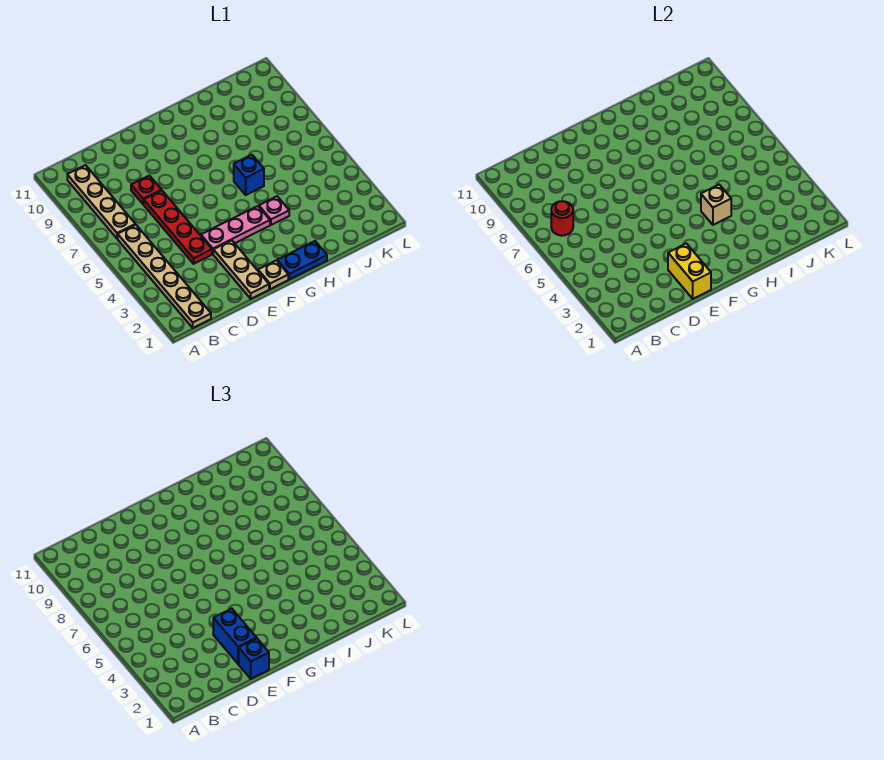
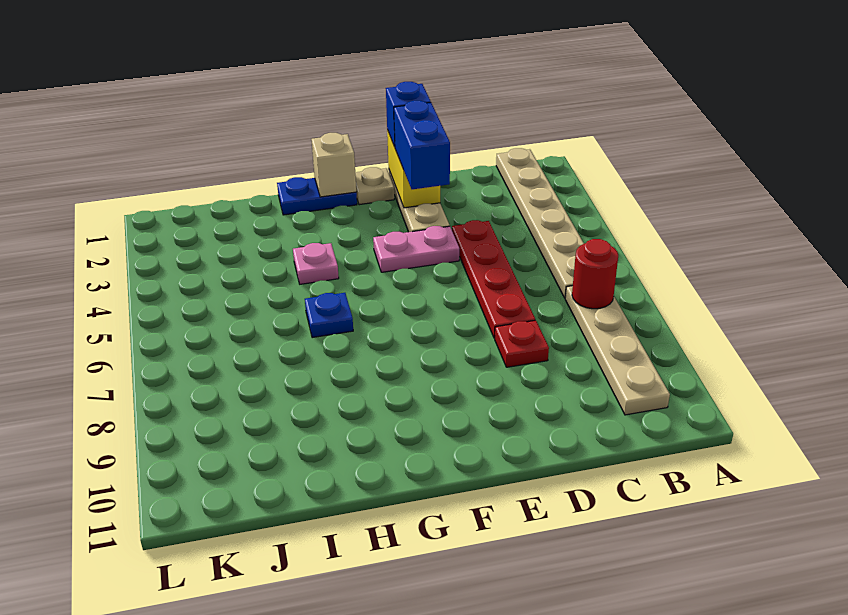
pink plate E4:G4 level 1 -> pink plate E4:F4 level 1
tan brick H4 level 2 -> tan brick G1 level 2
blue brick H6 level 1 -> blue plate H6 level 1

